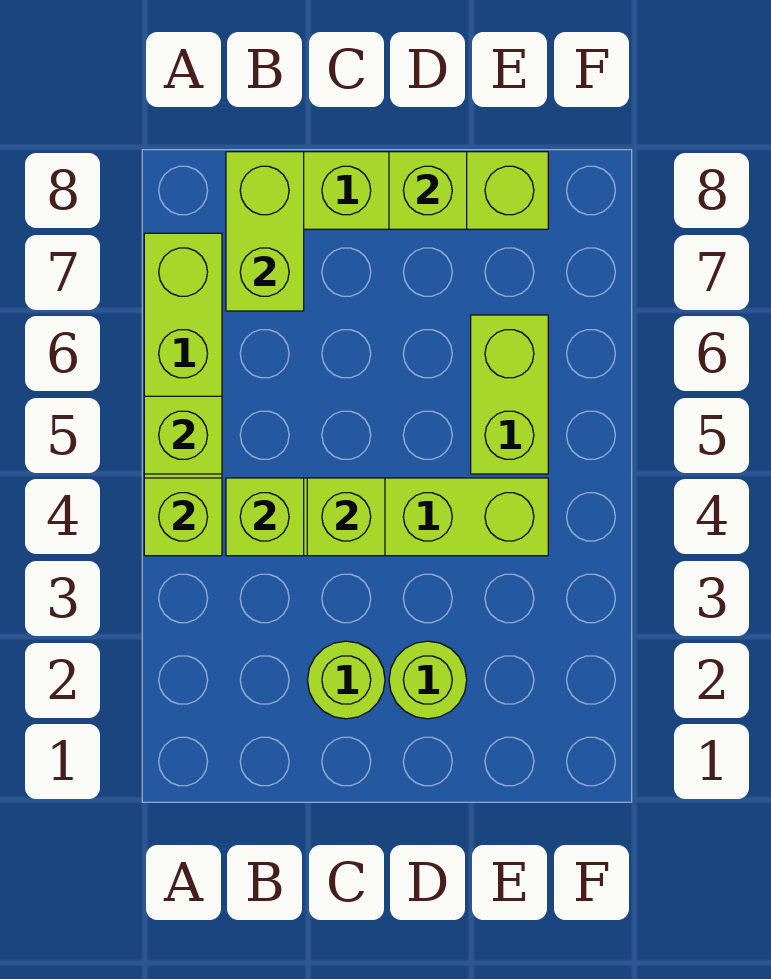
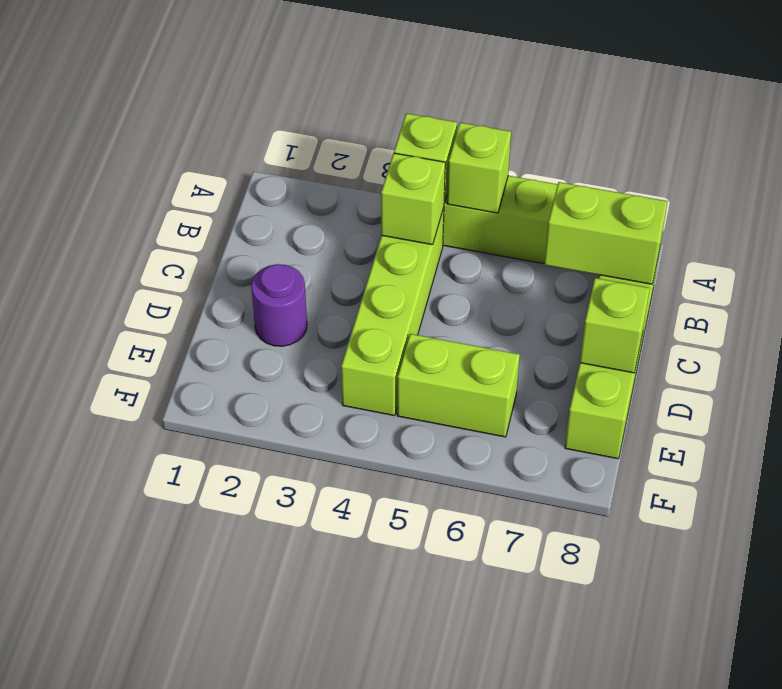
lime round brick C2 level 1 -> none
lime brick C4 level 2 -> none
lime round brick D2 level 1 -> purple round brick D2 level 1

